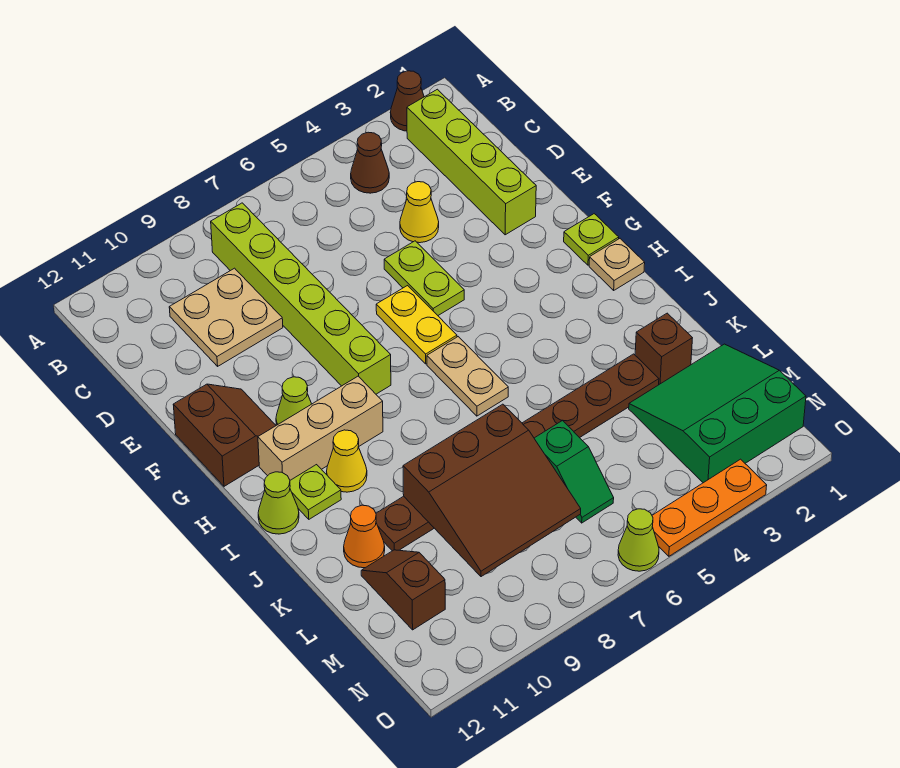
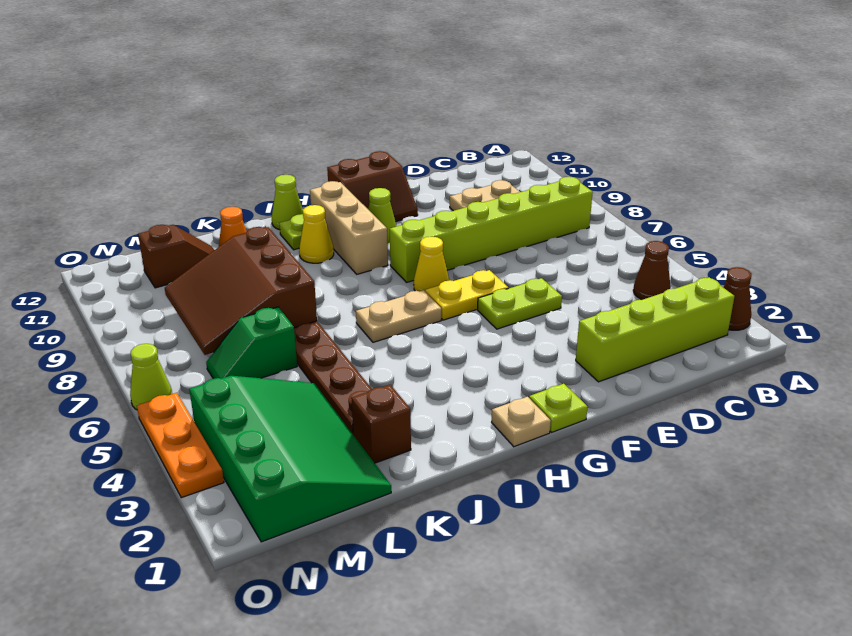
yellow cone D4 level 1 -> yellow cone G7 level 1
green slope L1:N3 level 1 top N -> green slope L1:N4 level 1 top N

